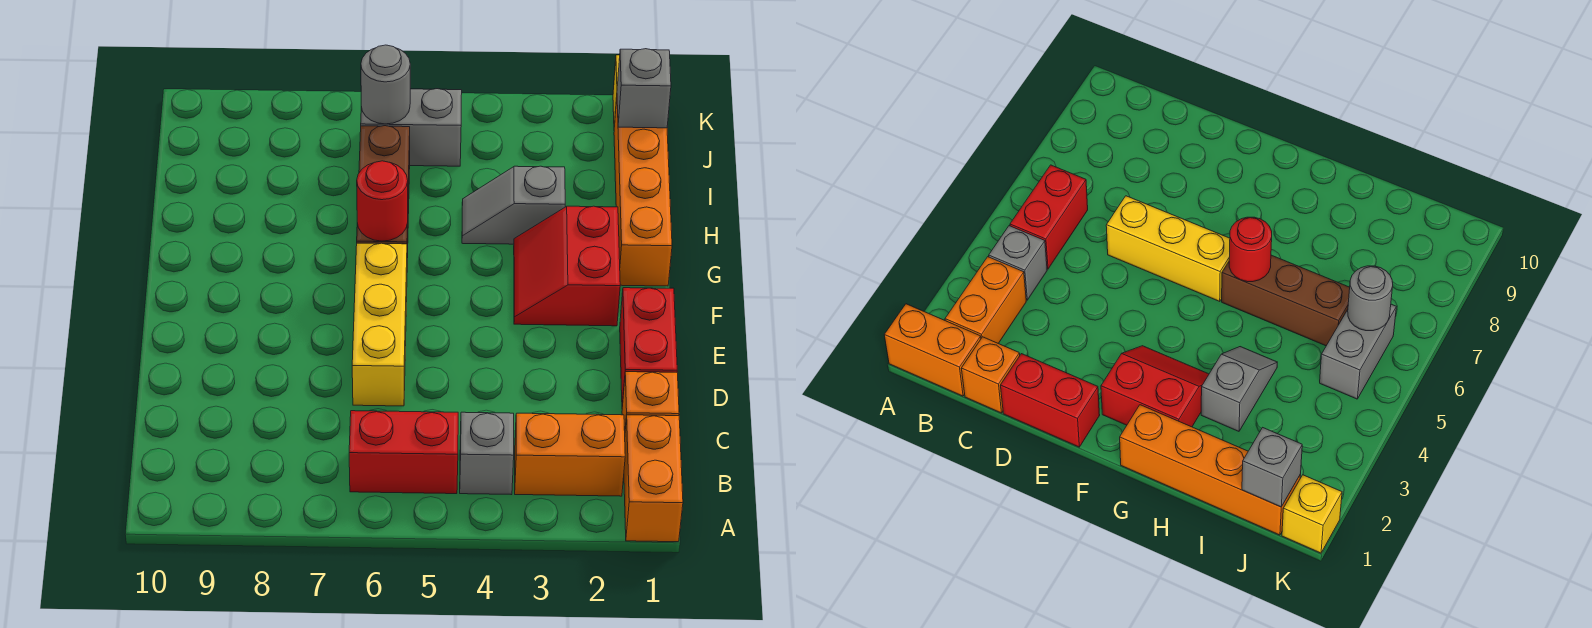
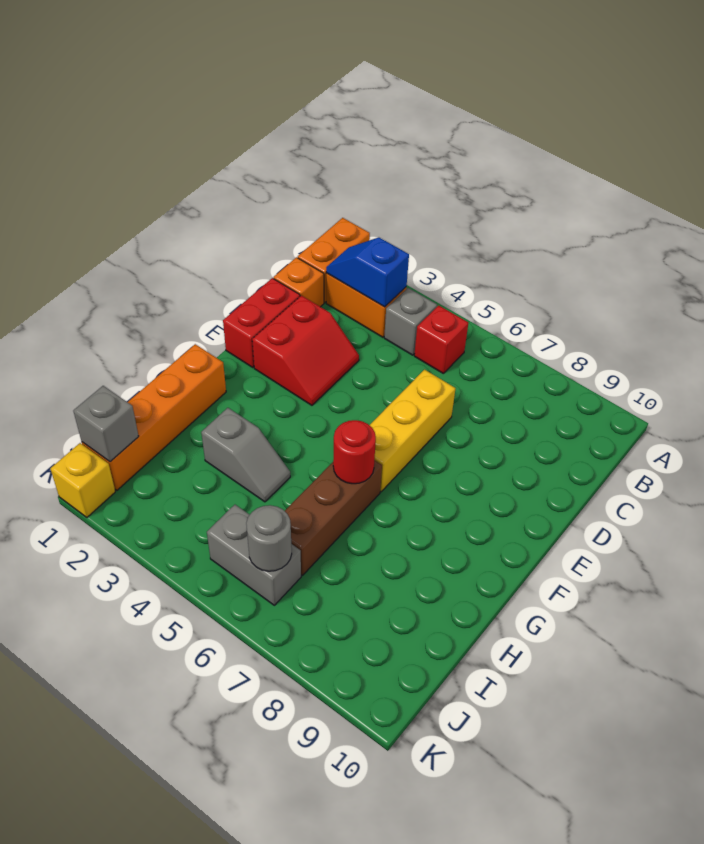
none -> blue slope B2:B3 level 2 top 3
red brick B5:B6 level 1 -> red brick B5 level 1
red slope F2:G3 level 1 top 2 -> red slope D2:E3 level 1 top 2

